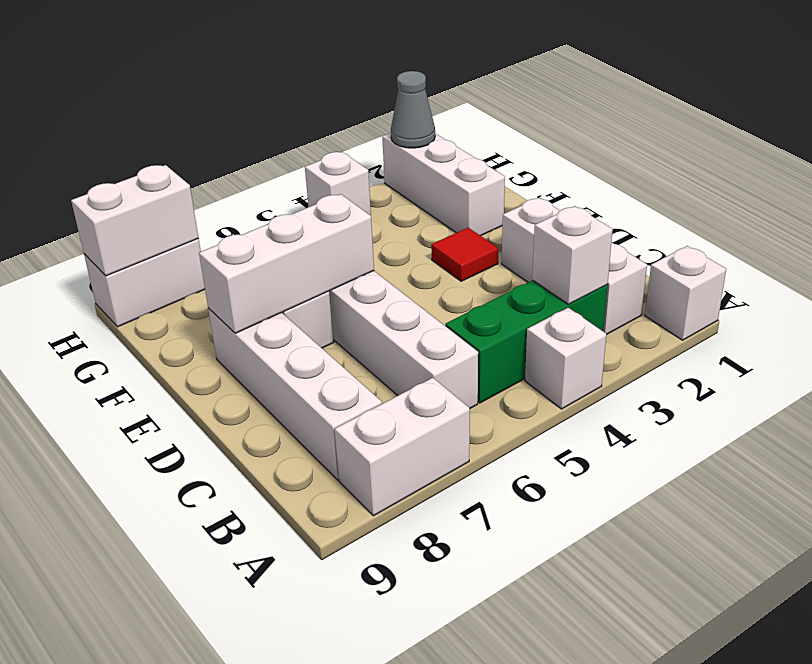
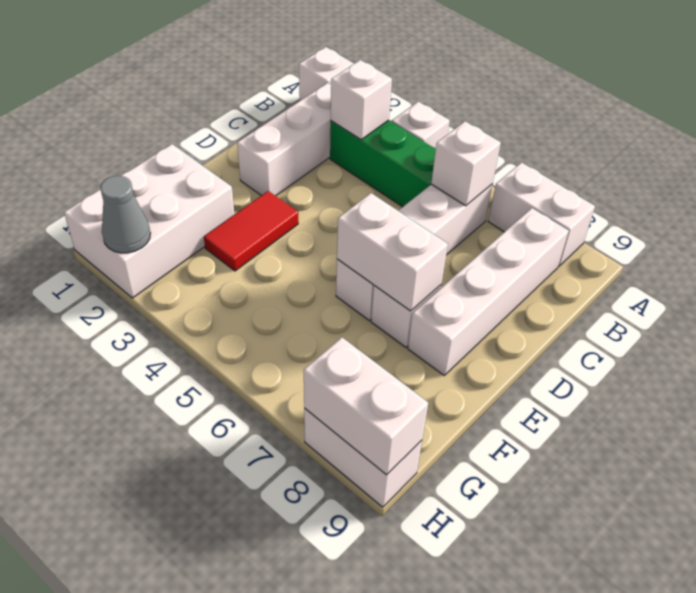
red tile E3 level 1 -> red tile E3:F3 level 1
white brick E6:E8 level 2 -> white brick E6:E7 level 2
white brick F2:H2 level 1 -> white brick F1:H2 level 1
white brick H4 level 1 -> white brick B6 level 2

